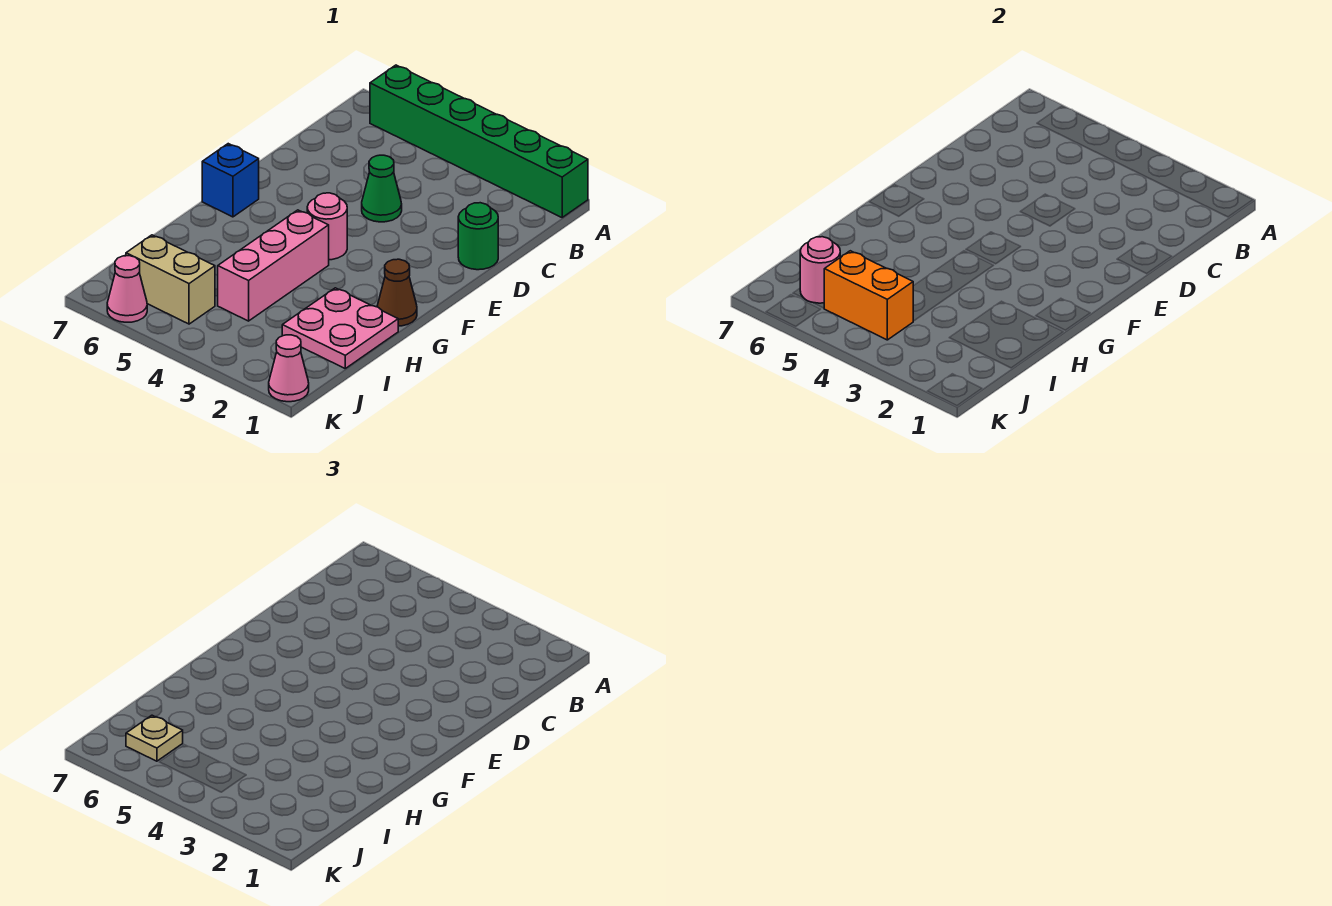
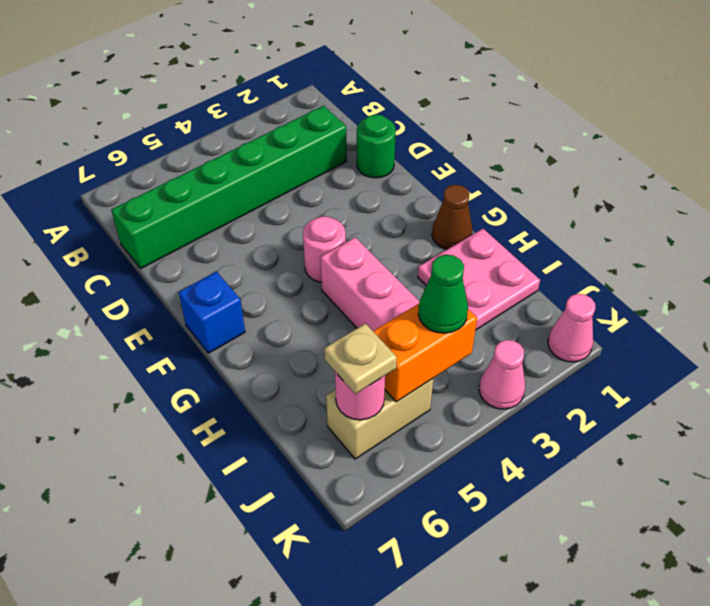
green brick A1:A6 level 1 -> green brick C2:C7 level 1
green cone D4 level 1 -> green cone J4 level 3
pink cone K6 level 1 -> pink cone K3 level 1

